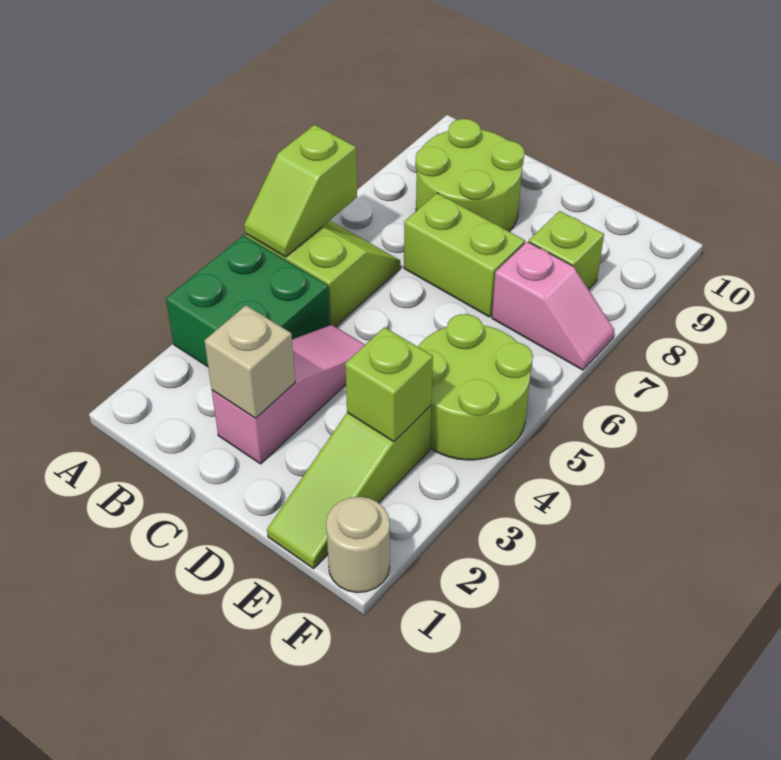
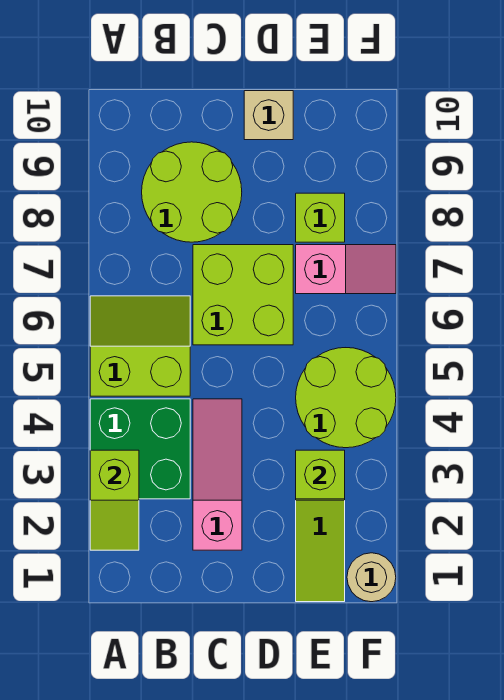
lime slope A5:A6 level 2 top 6 -> lime slope A2:A3 level 2 top 3
tan brick C2 level 2 -> tan brick D10 level 1
lime brick C7:D7 level 1 -> lime brick C6:D7 level 1

